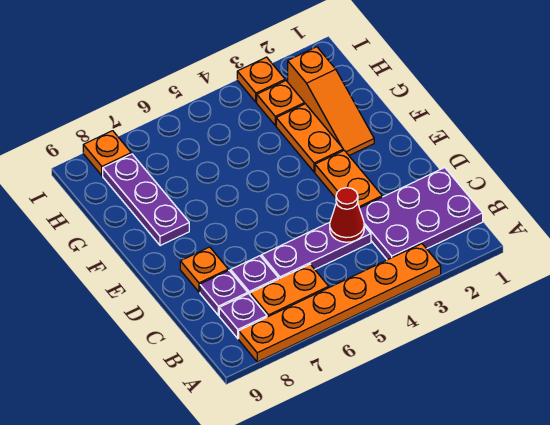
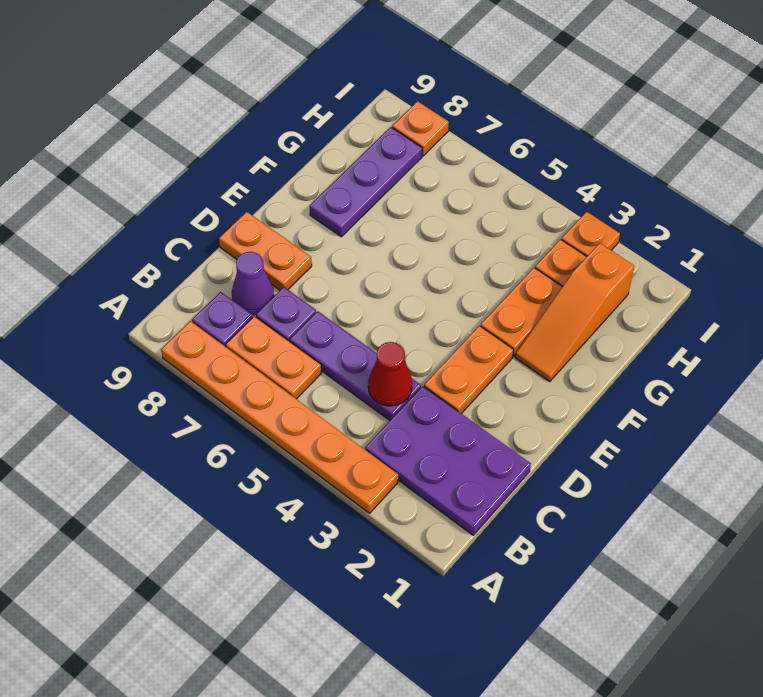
purple plate C8 level 1 -> purple cone C8 level 1
orange plate D8 level 1 -> orange plate D8:D9 level 1

